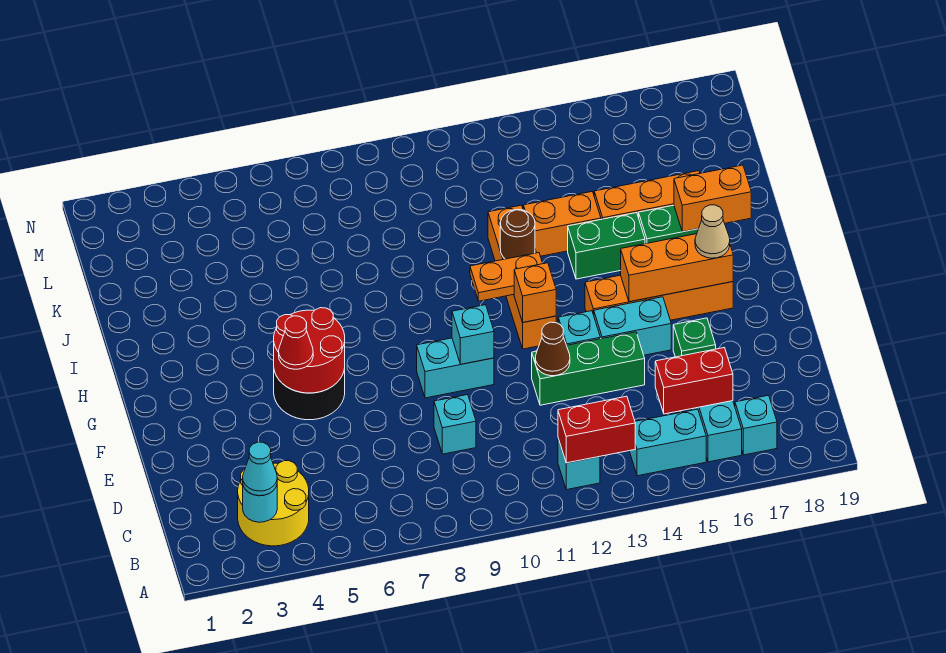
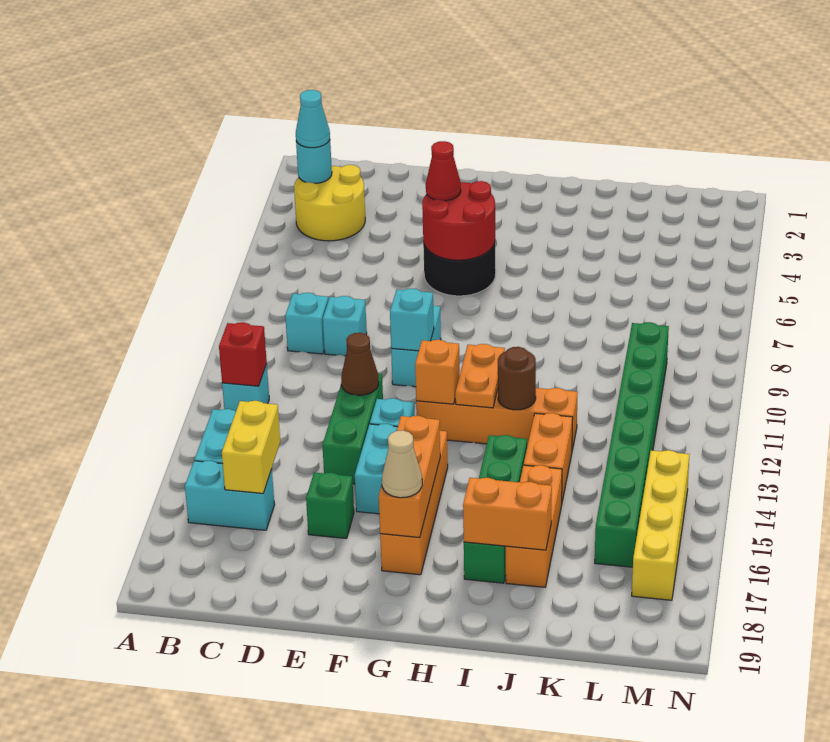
red brick B12:B13 level 2 -> red brick B12 level 2
cyan brick B17 level 1 -> cyan brick C9 level 1
red brick C15:C16 level 2 -> yellow brick C15:C16 level 2
orange brick I17:I18 level 2 -> orange brick I17:J17 level 2
none -> green brick L9:L16 level 1
none -> yellow brick M14:M17 level 1

